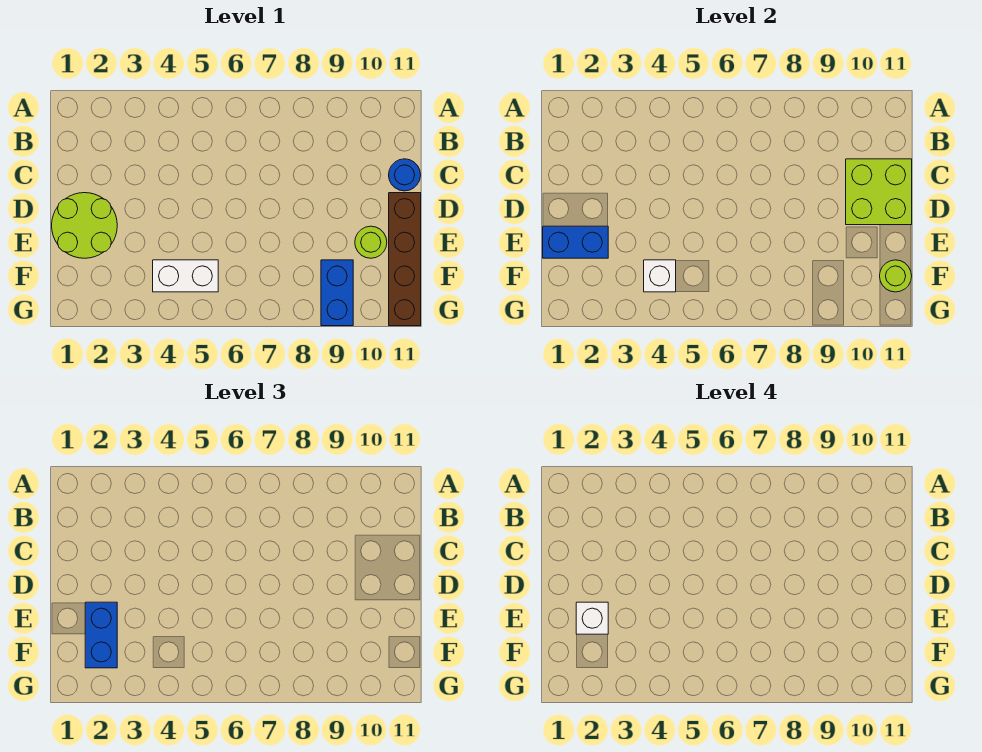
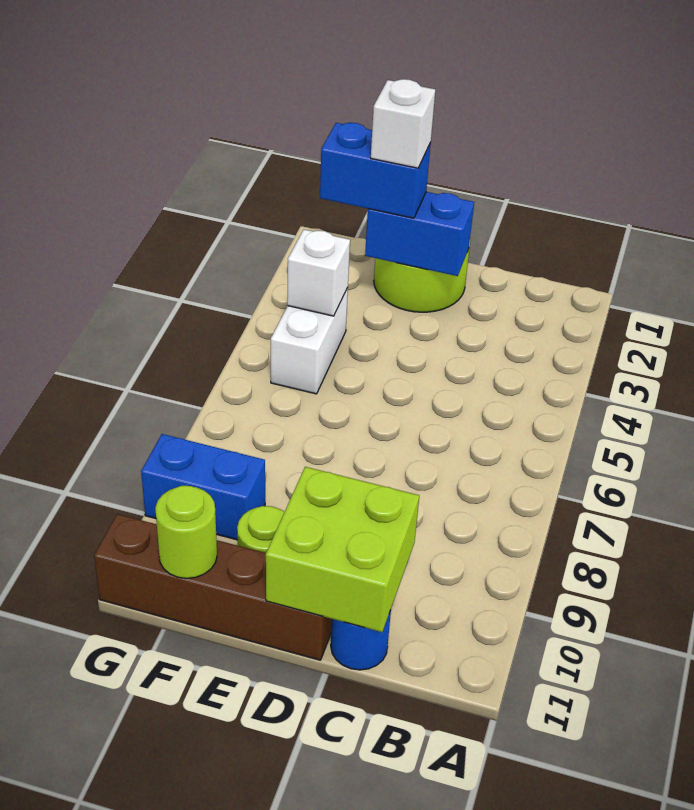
blue brick E1:E2 level 2 -> blue brick D2:E2 level 2

